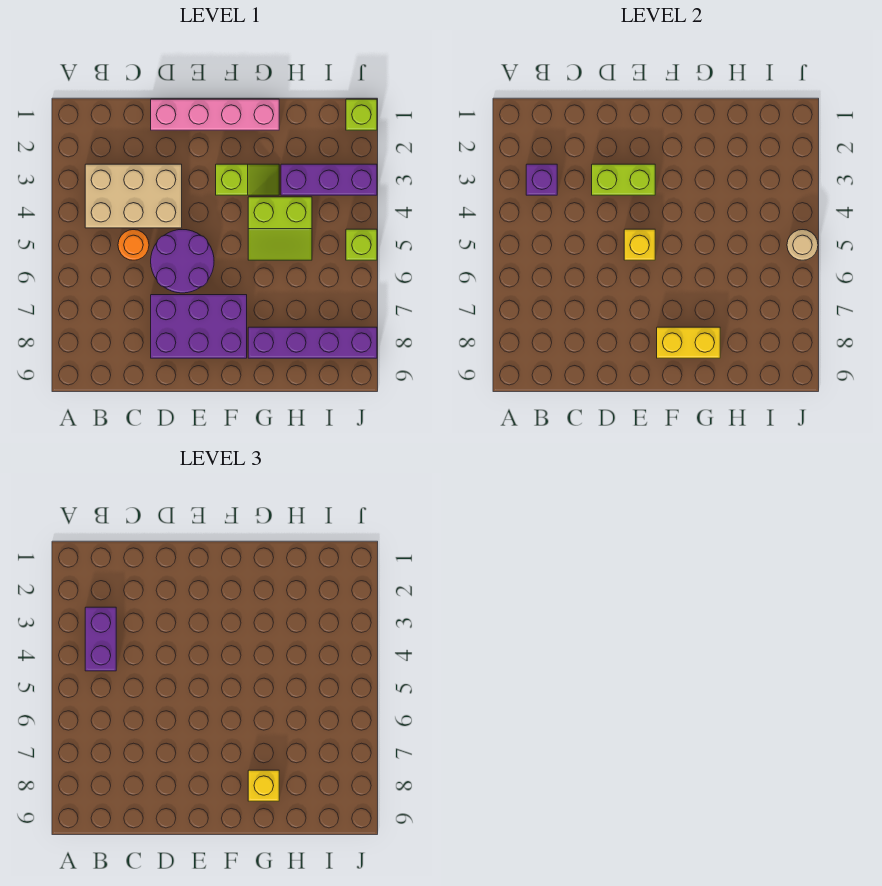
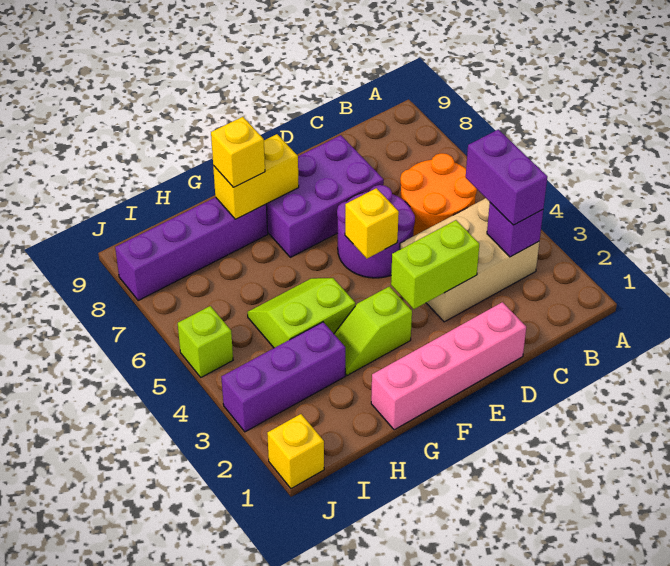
orange round brick C5 level 1 -> orange round brick B5:C6 level 1
lime brick J1 level 1 -> yellow brick J1 level 1
tan round brick J5 level 2 -> none

